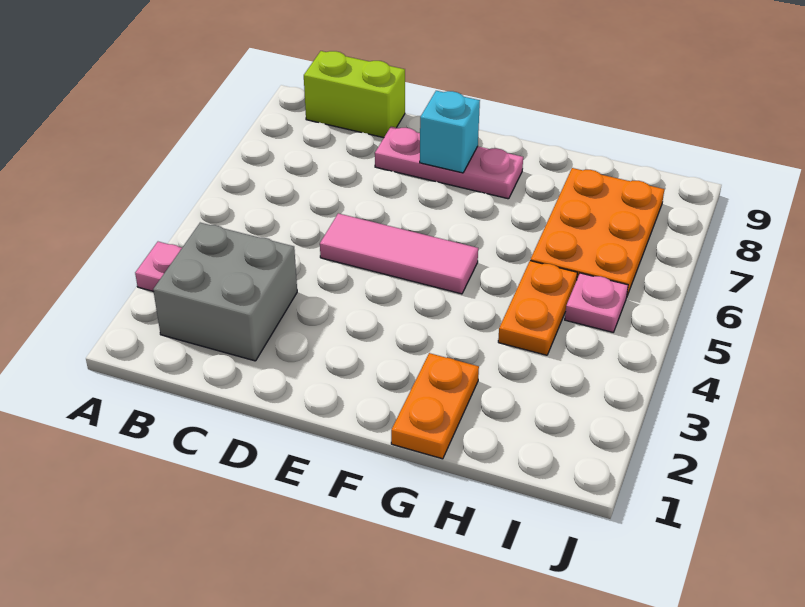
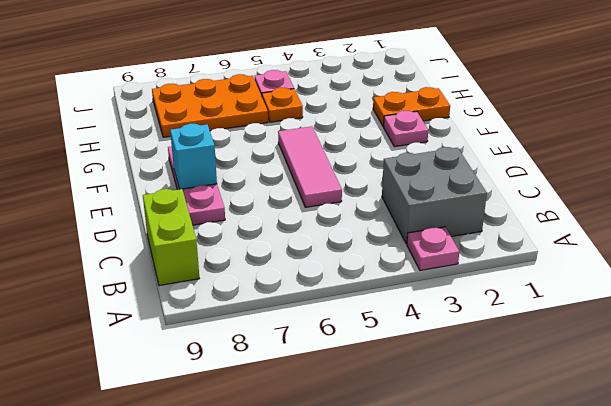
none -> pink plate F2 level 1
orange plate H4:H5 level 1 -> orange plate H5 level 1

